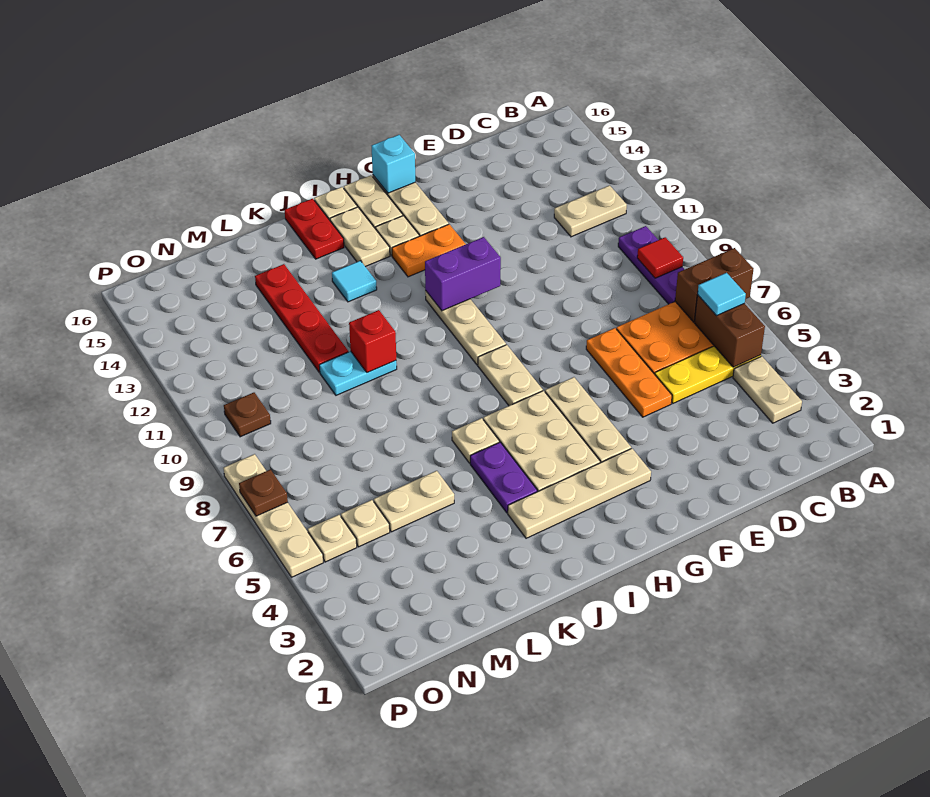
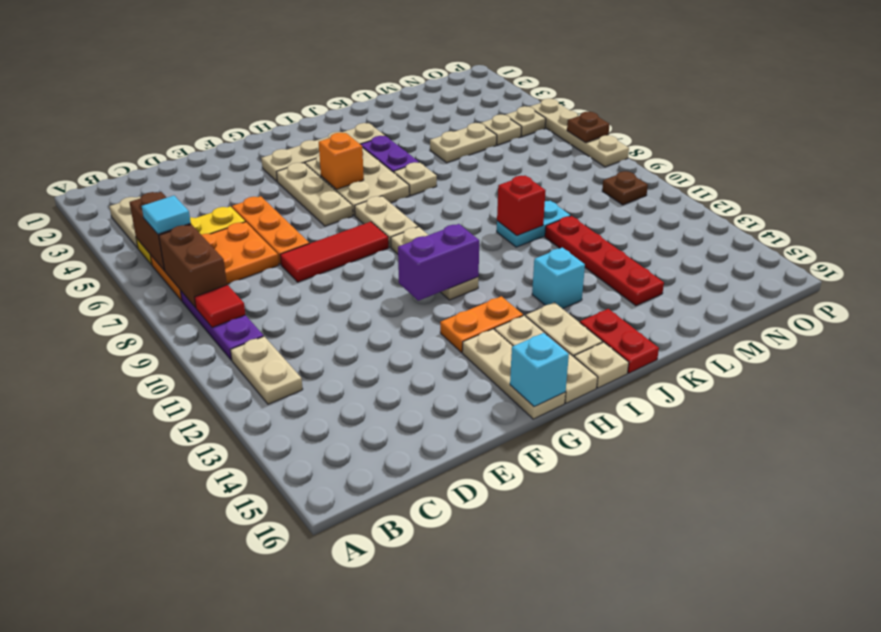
brown brick A7:B7 level 2 -> brown brick B7:B8 level 2
tan plate B12:C12 level 1 -> tan plate B11:B12 level 1
none -> red tile E8:G8 level 1
none -> orange brick H5 level 2
cyan tile J13 level 1 -> cyan brick J13 level 1

